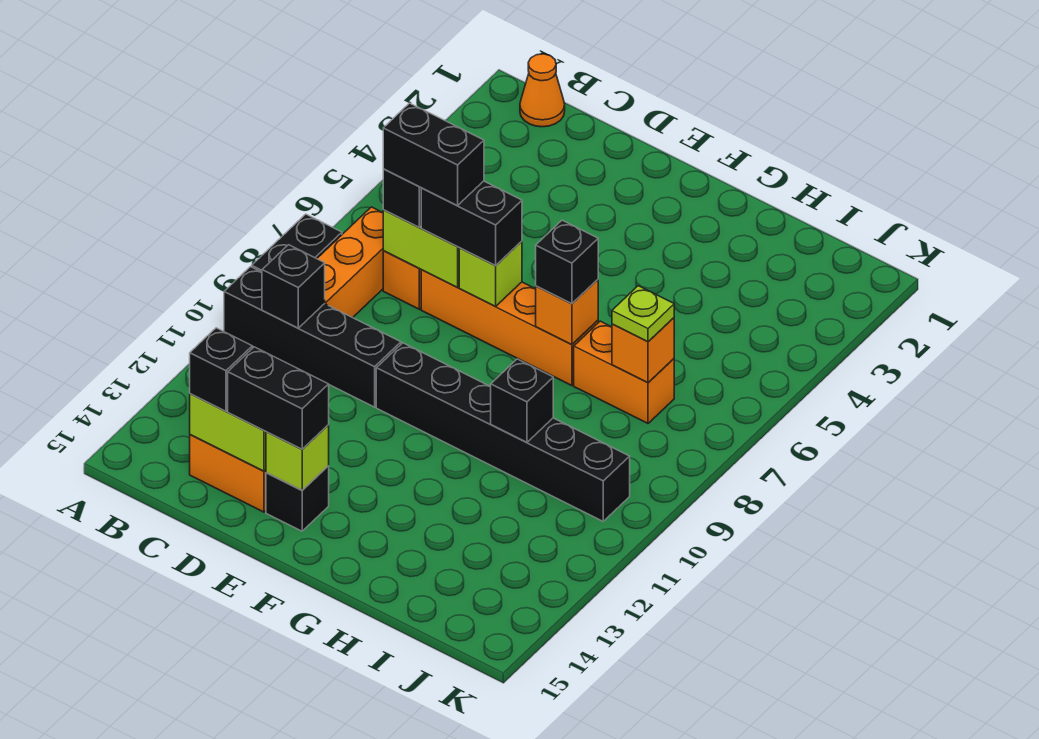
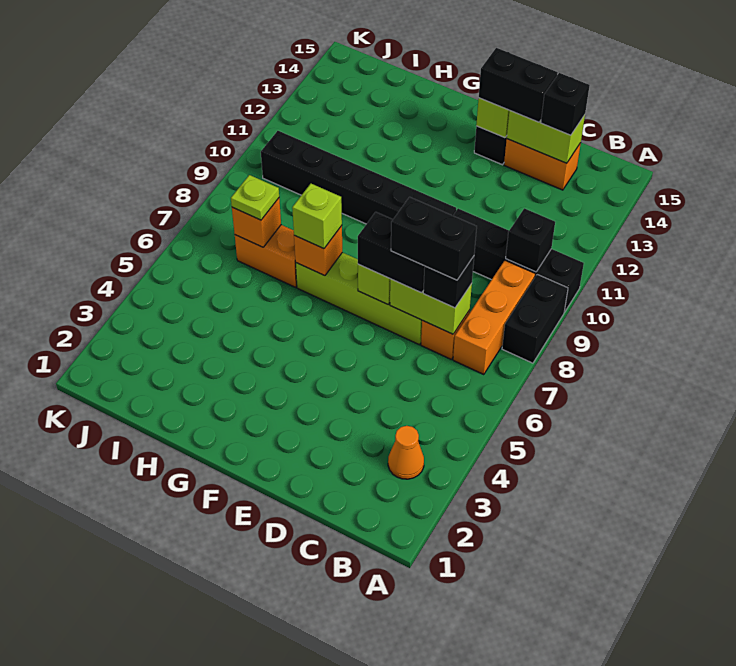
orange cone B1 level 1 -> orange cone B3 level 1
orange brick D7:G7 level 1 -> lime brick D7:G7 level 1
black brick G7 level 3 -> lime brick G7 level 3
black brick H10 level 2 -> none

